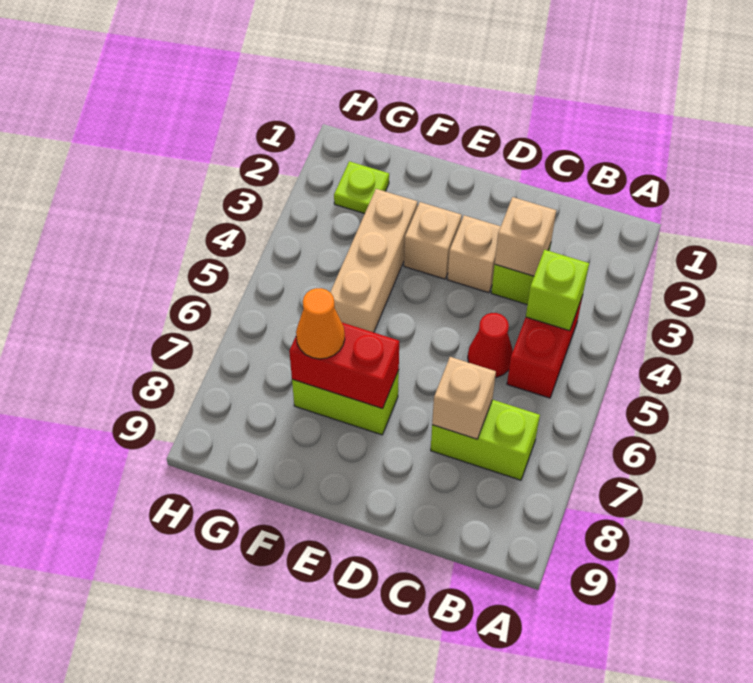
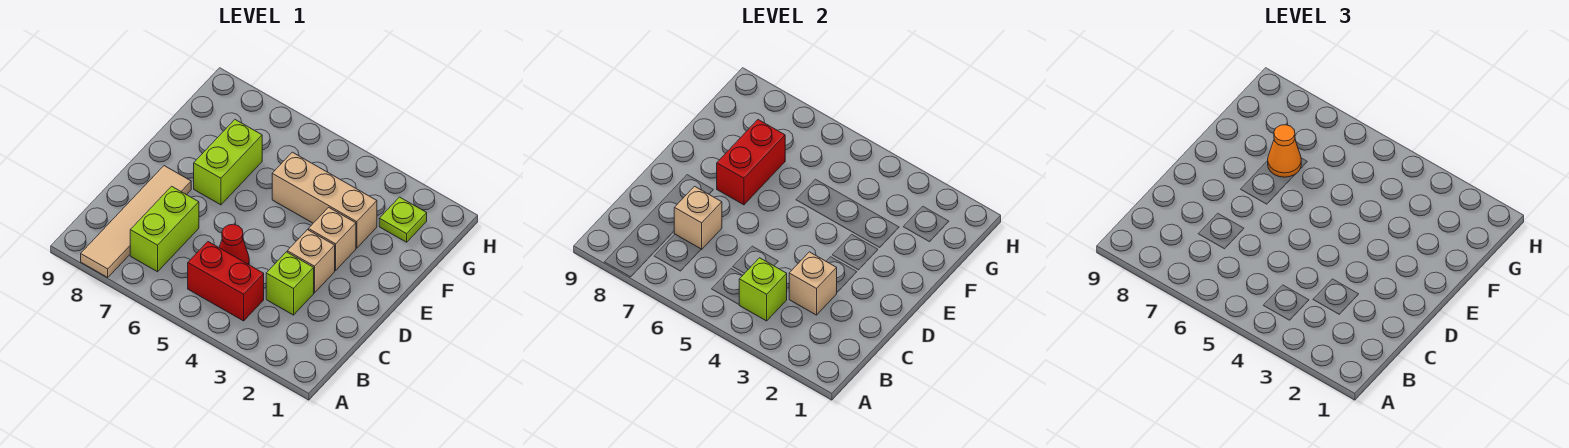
none -> tan tile A8:D8 level 1

